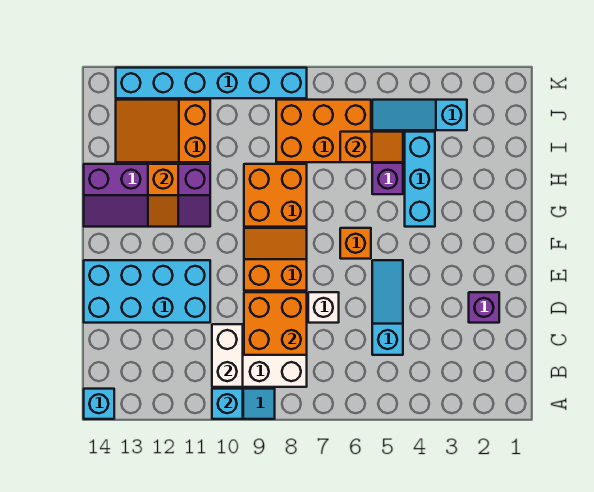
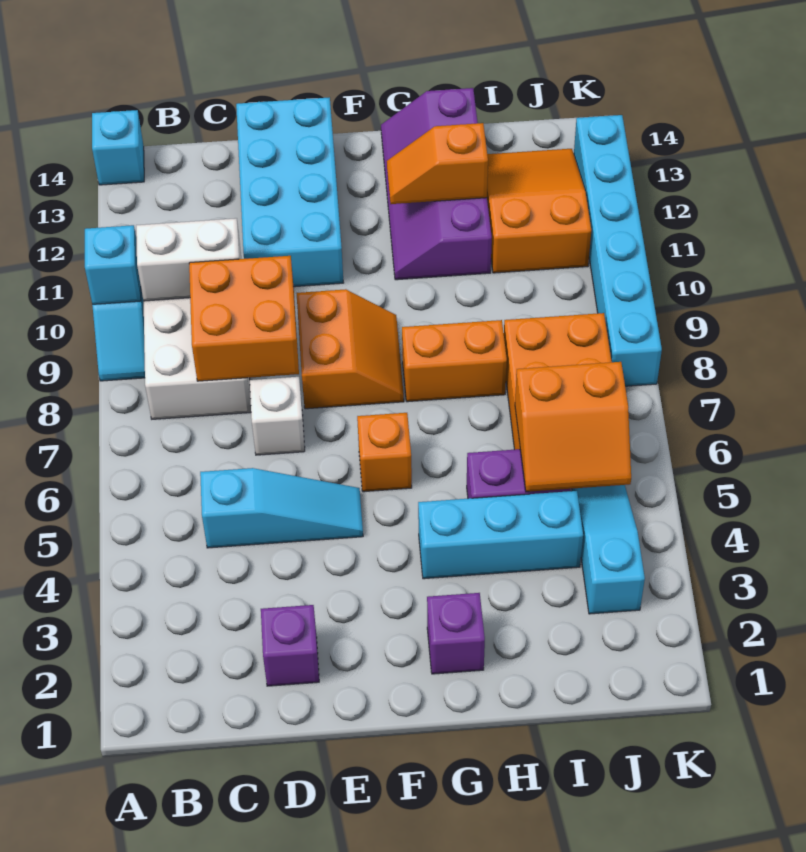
none -> purple brick G2 level 1
orange brick G8:H9 level 1 -> orange brick G8:H8 level 1
orange slope I5:I6 level 2 top 6 -> orange slope I5:J6 level 2 top 6

